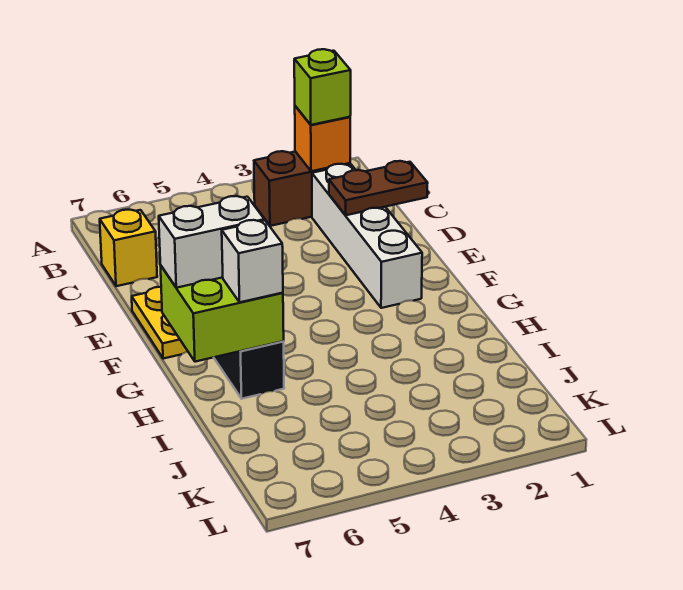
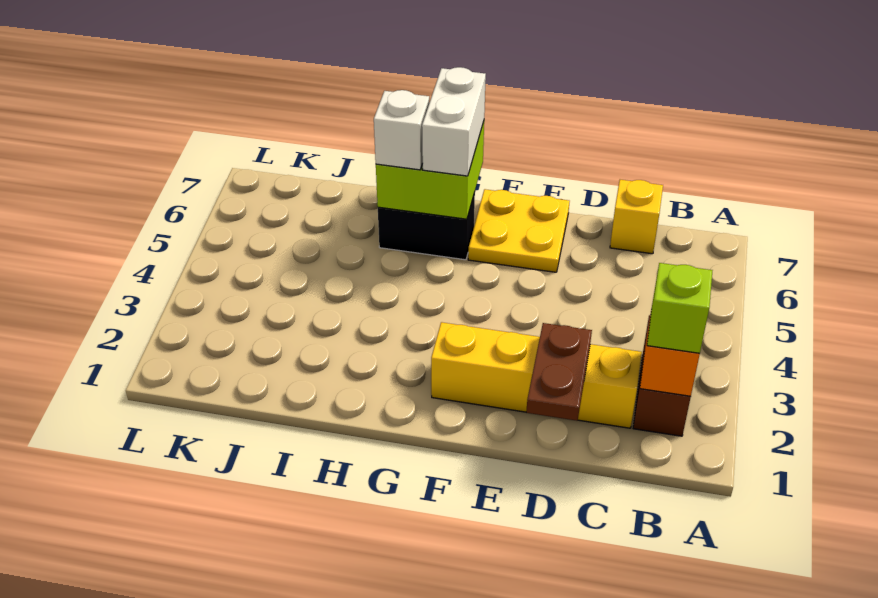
white brick C2:F2 level 1 -> yellow brick C2:F2 level 1

